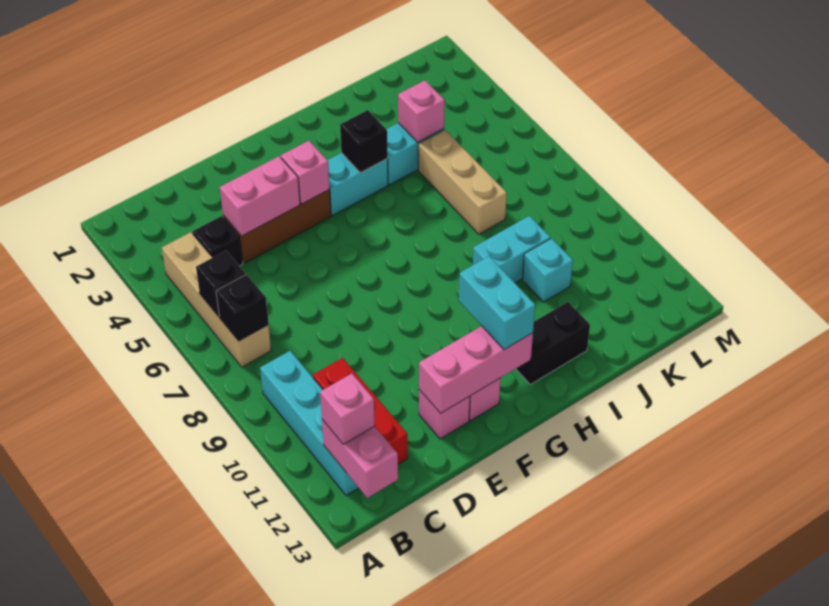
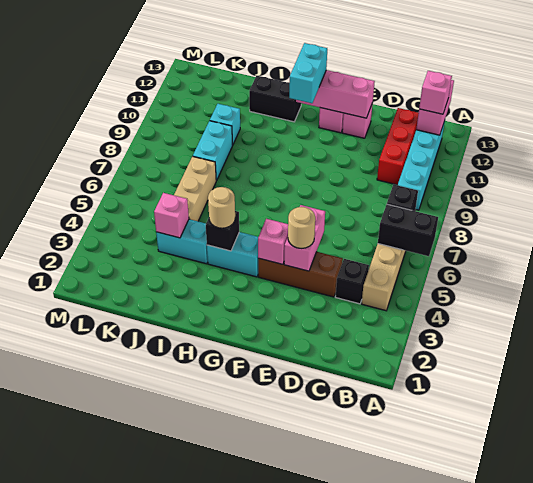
black brick B6 level 2 -> black brick A6:B6 level 2
pink brick D4:E4 level 2 -> pink brick E4:E5 level 2
none -> tan round brick E4 level 3
none -> tan round brick H4 level 3
cyan brick I9:J9 level 1 -> cyan brick J8:J9 level 1

